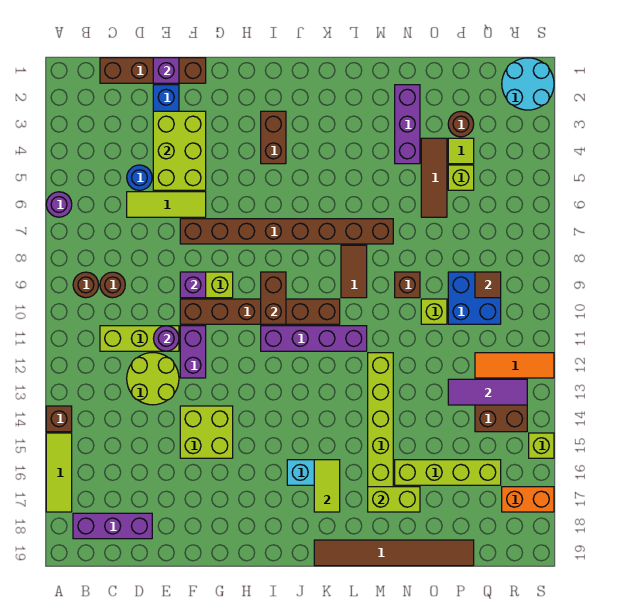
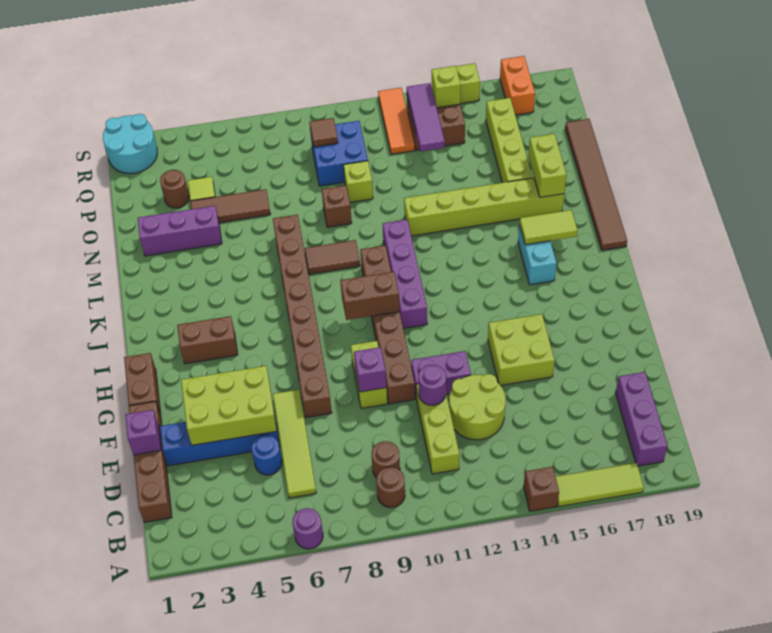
lime tile D6:F6 level 1 -> lime tile C6:F6 level 1
none -> brown brick G1:H1 level 1
lime brick P5 level 1 -> lime brick R14 level 2

